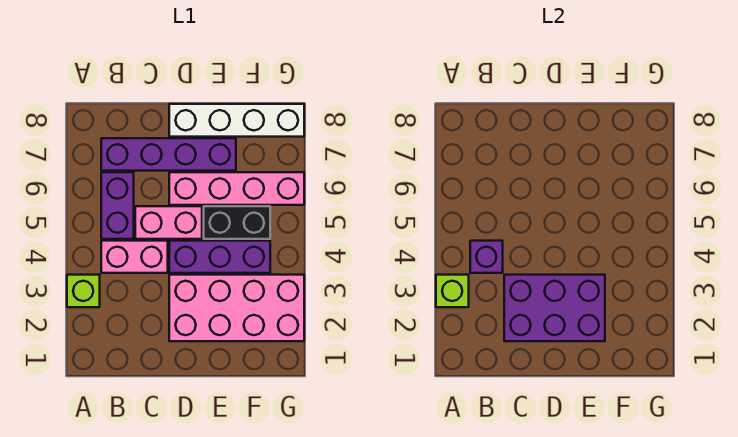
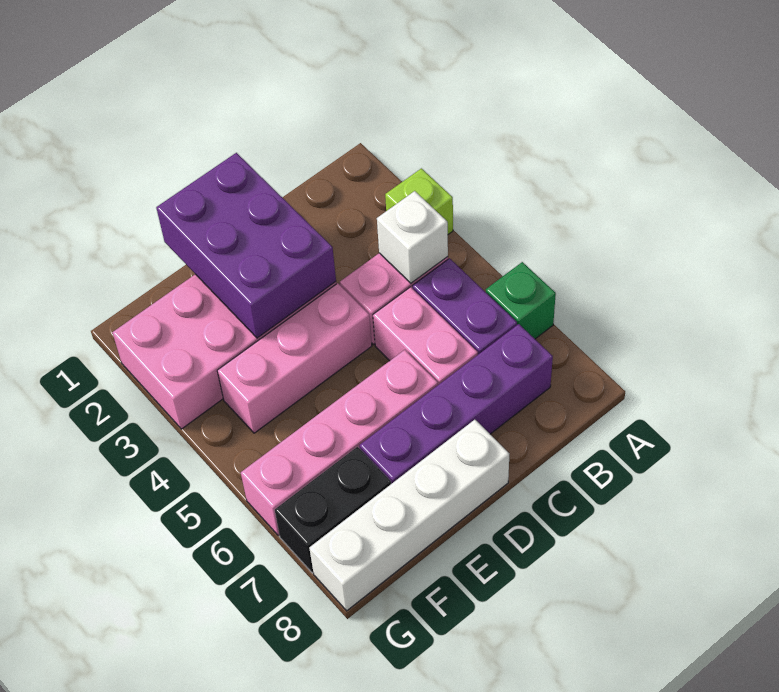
lime brick A3 level 2 -> none
none -> green brick A6 level 1
purple brick B4 level 2 -> white brick B4 level 2
purple brick C2:E3 level 2 -> purple brick D1:E3 level 2
pink brick C5:D5 level 1 -> pink brick C5:C6 level 1
purple brick D4:F4 level 1 -> pink brick D4:F4 level 1
black brick E5:F5 level 1 -> black brick F7:G7 level 1

